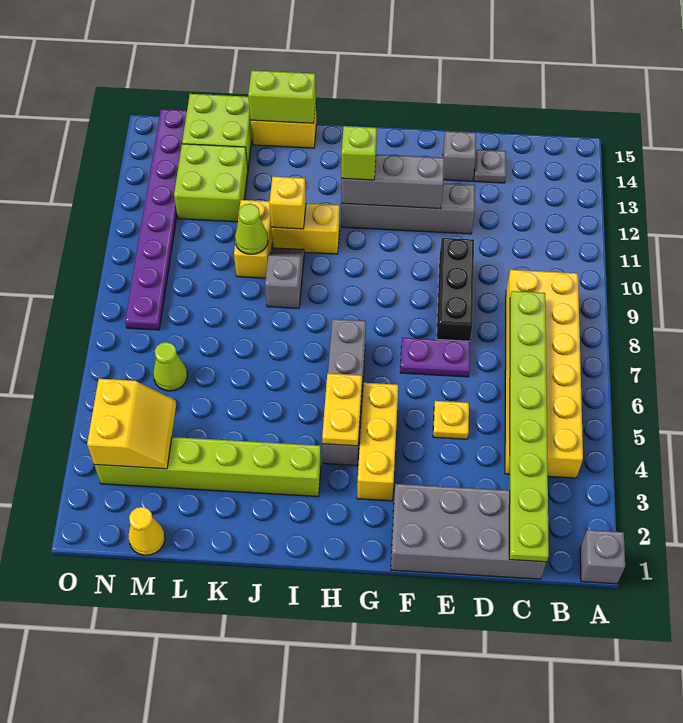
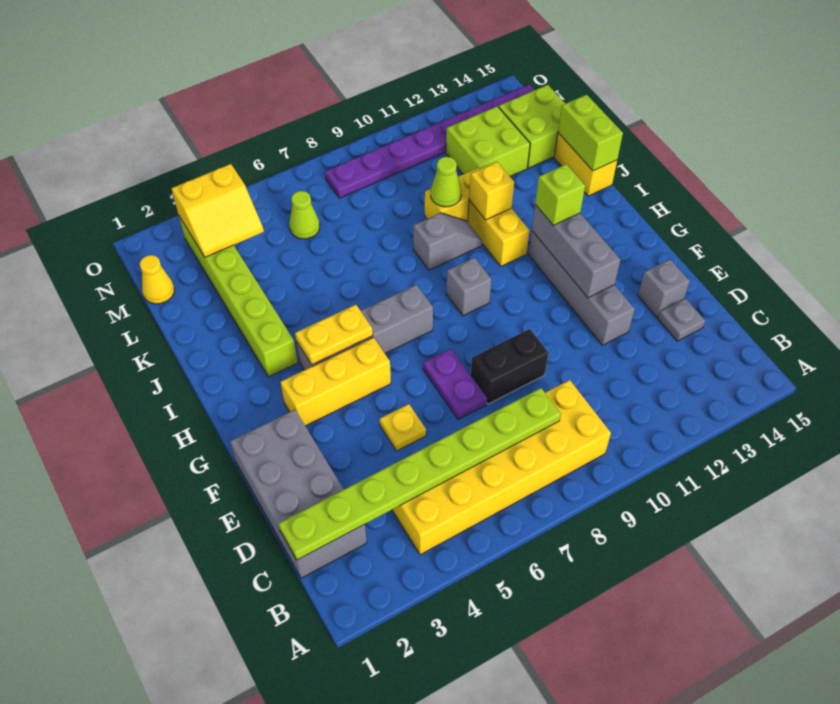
grey brick A1 level 1 -> grey brick H9 level 1
black brick E8:E10 level 1 -> black brick E8:E9 level 1

